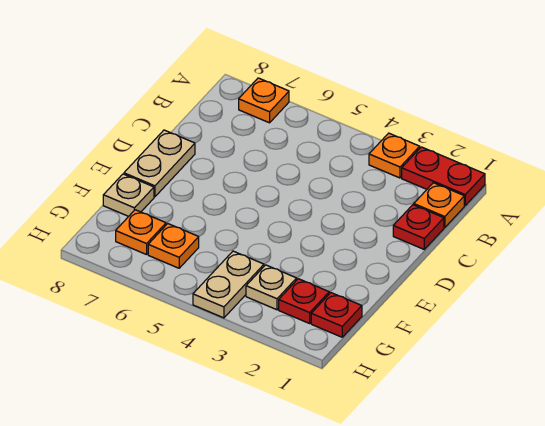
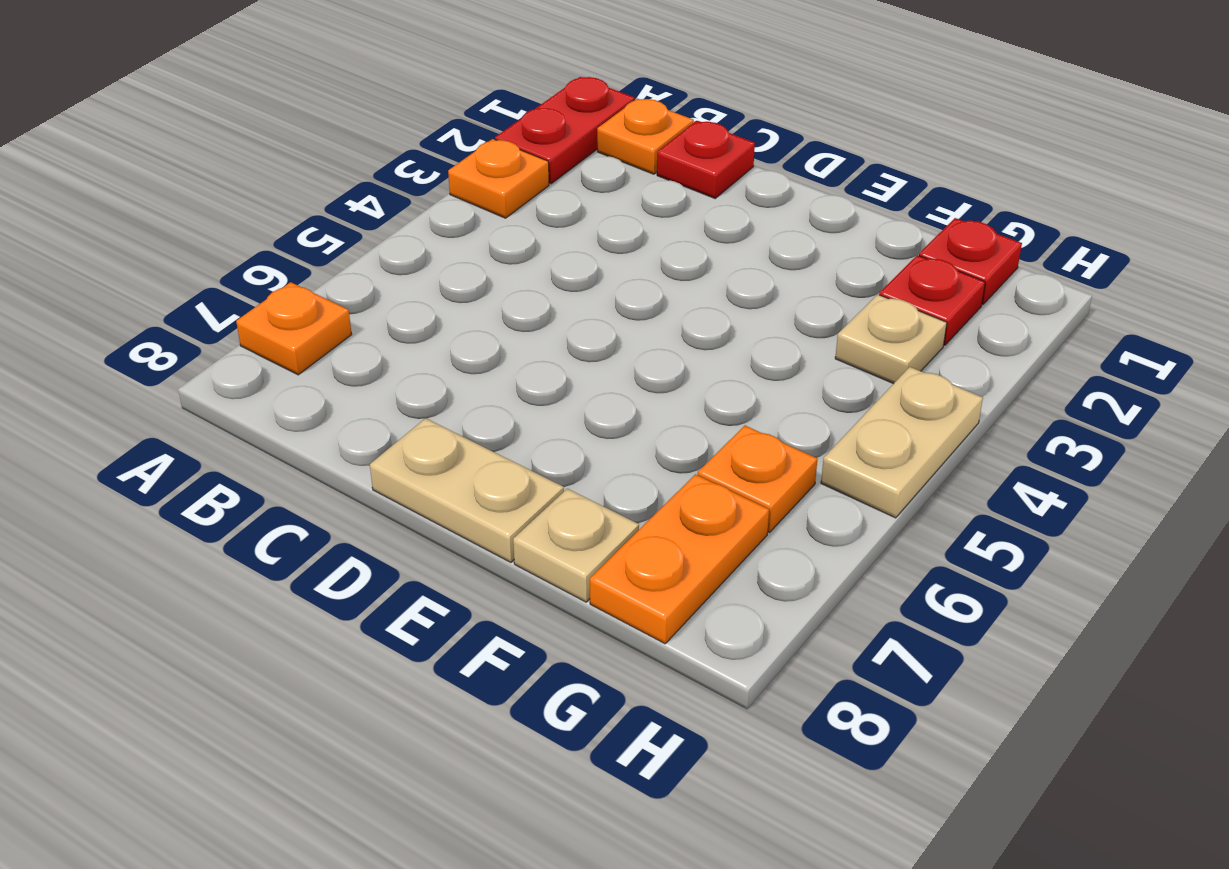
tan plate G4:H4 level 1 -> tan plate H4:H5 level 1
orange plate G7 level 1 -> orange plate G7:G8 level 1

